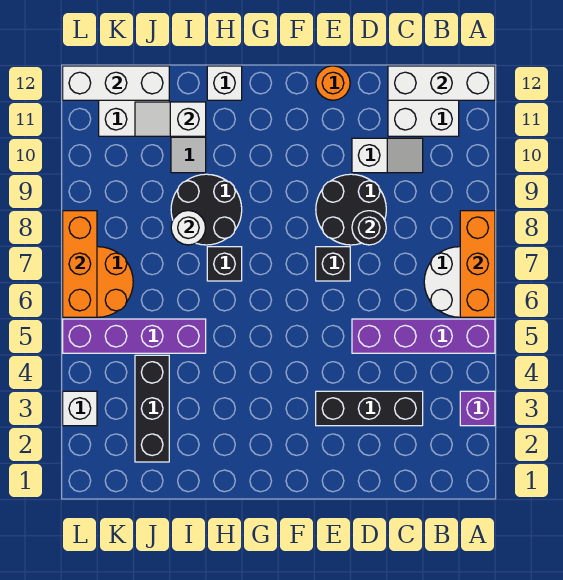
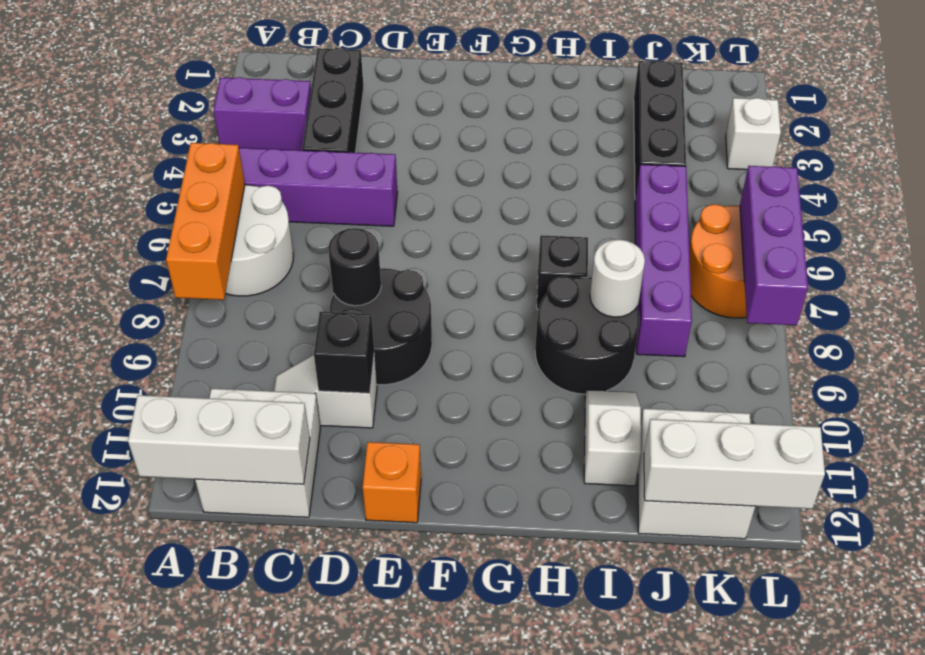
purple brick A3 level 1 -> purple brick A3:B3 level 1
black brick C3:E3 level 1 -> black brick C2:C4 level 1
black brick E7 level 1 -> black brick D10 level 2
orange round brick E12 level 1 -> orange brick E12 level 1
white brick H12 level 1 -> none
purple brick I5:L5 level 1 -> purple brick J5:J8 level 1
white slope I11:J11 level 2 top I -> none
orange brick L6:L8 level 2 -> purple brick L6:L8 level 2

